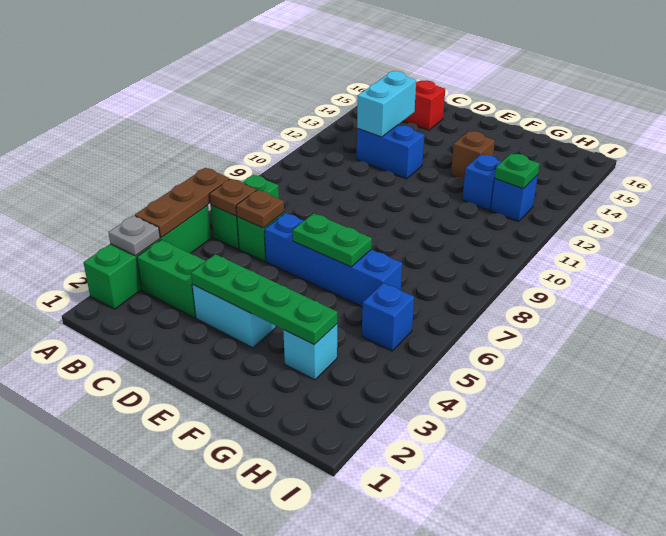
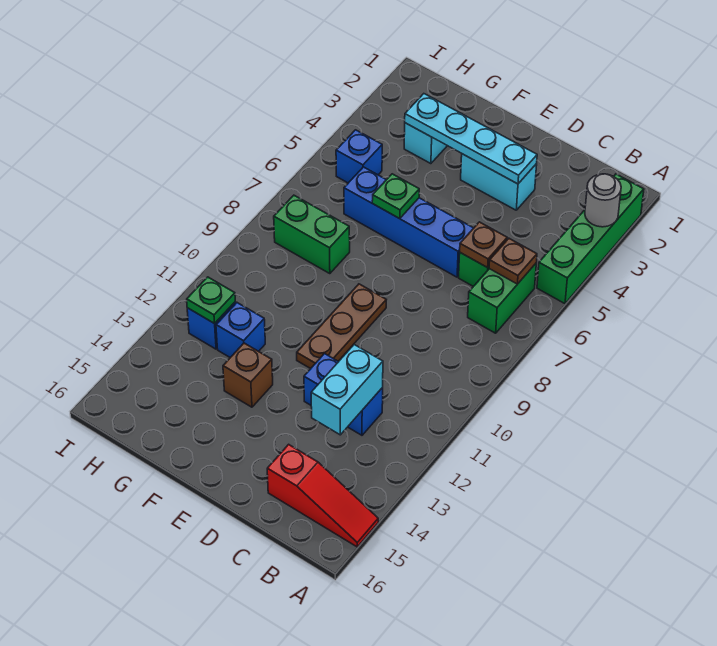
grey plate A3 level 2 -> grey round brick A3 level 2
brown plate A4:A6 level 2 -> brown plate E9:E11 level 1
green brick B3:C3 level 1 -> green brick G8:H8 level 1
green plate D3:G3 level 2 -> cyan plate D3:G3 level 2
green plate E6:F6 level 2 -> green plate F6 level 2

